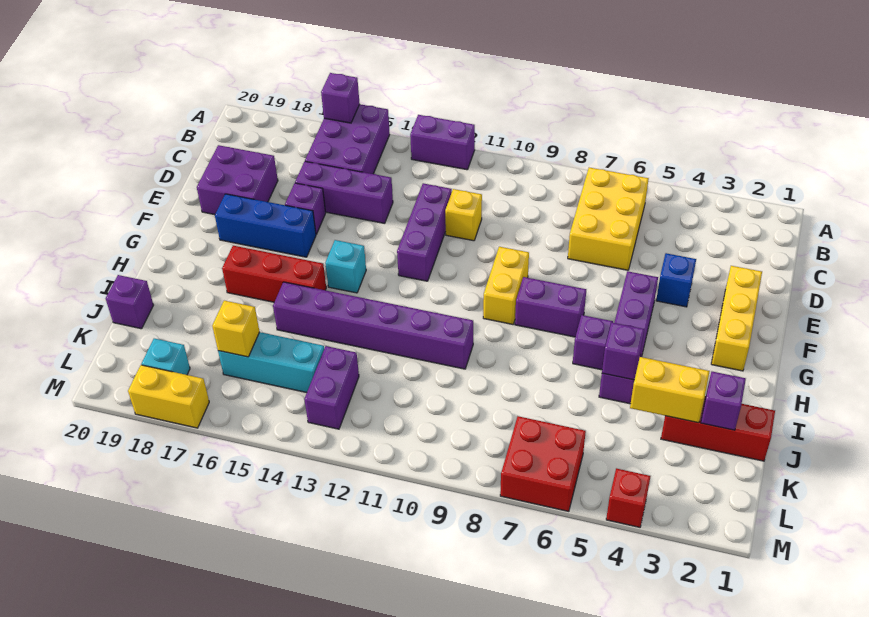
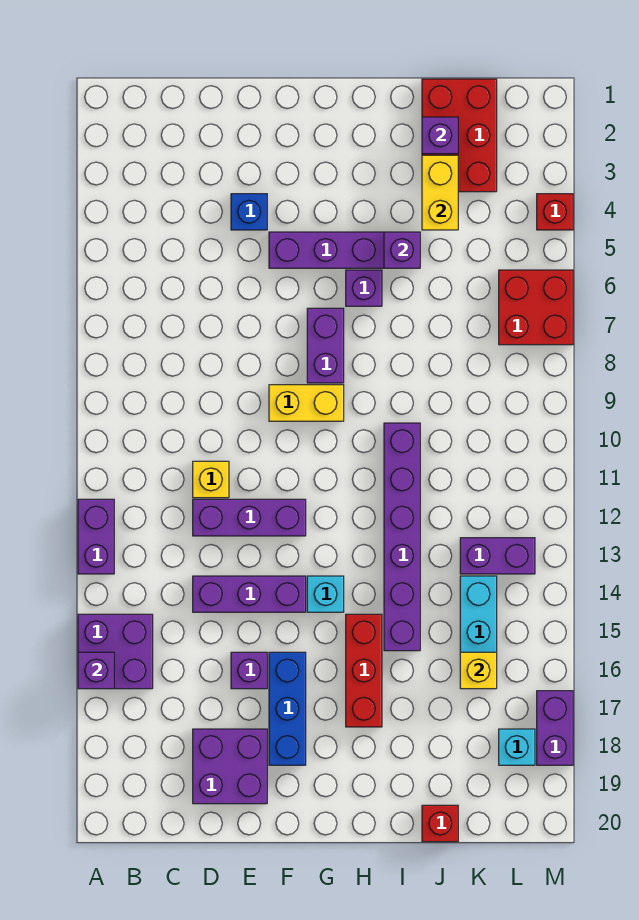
purple brick A15:C16 level 1 -> purple brick A15:B16 level 1
yellow brick B6:D7 level 1 -> none
purple brick D14:D16 level 1 -> purple brick D14:F14 level 1
yellow brick E2:G2 level 1 -> none
red brick J1:J3 level 1 -> red brick J1:K3 level 1
purple brick J20 level 1 -> red brick J20 level 1
yellow brick M17:M18 level 1 -> purple brick M17:M18 level 1

